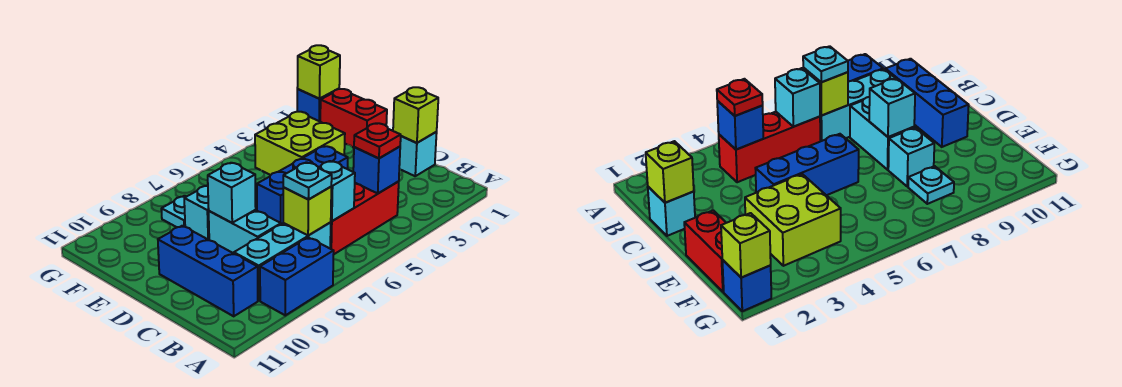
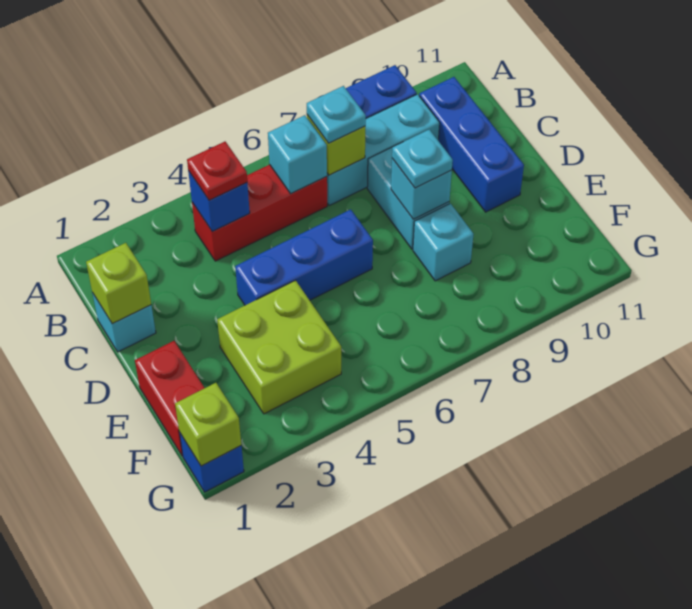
cyan plate F8 level 1 -> cyan plate D8 level 3

